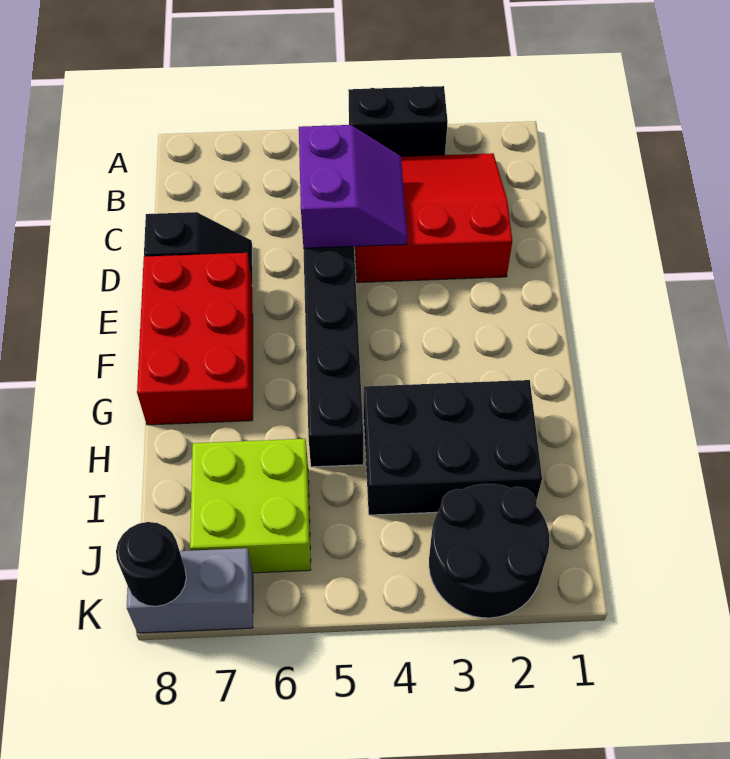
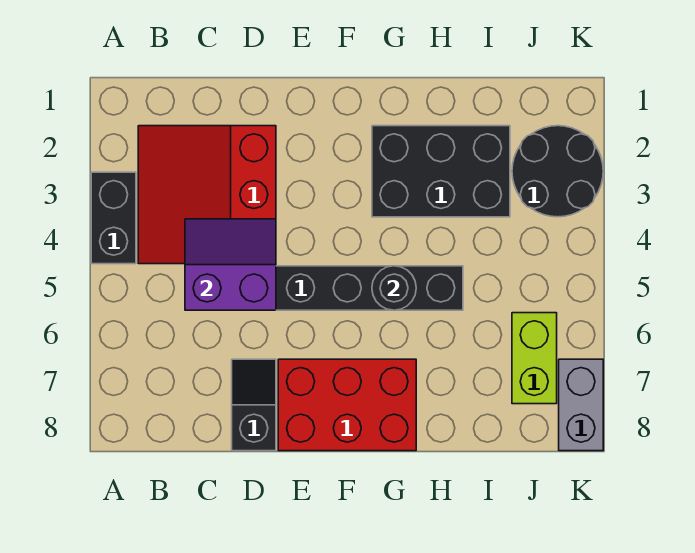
black brick H2:I4 level 1 -> black brick G2:I3 level 1
lime brick I6:J7 level 1 -> lime brick J6:J7 level 1
black round brick K8 level 2 -> black round brick G5 level 2

